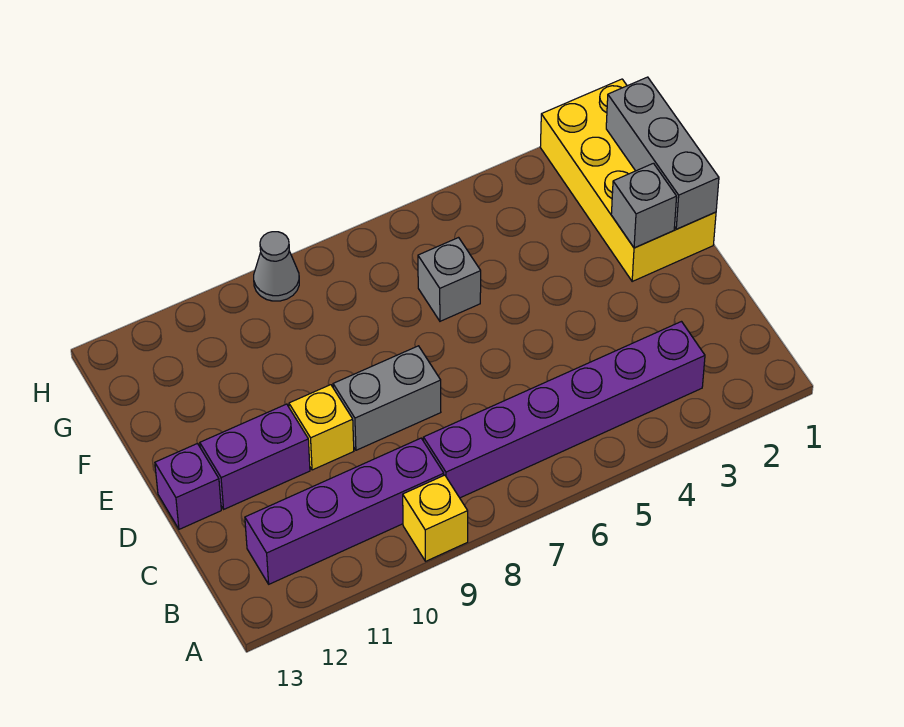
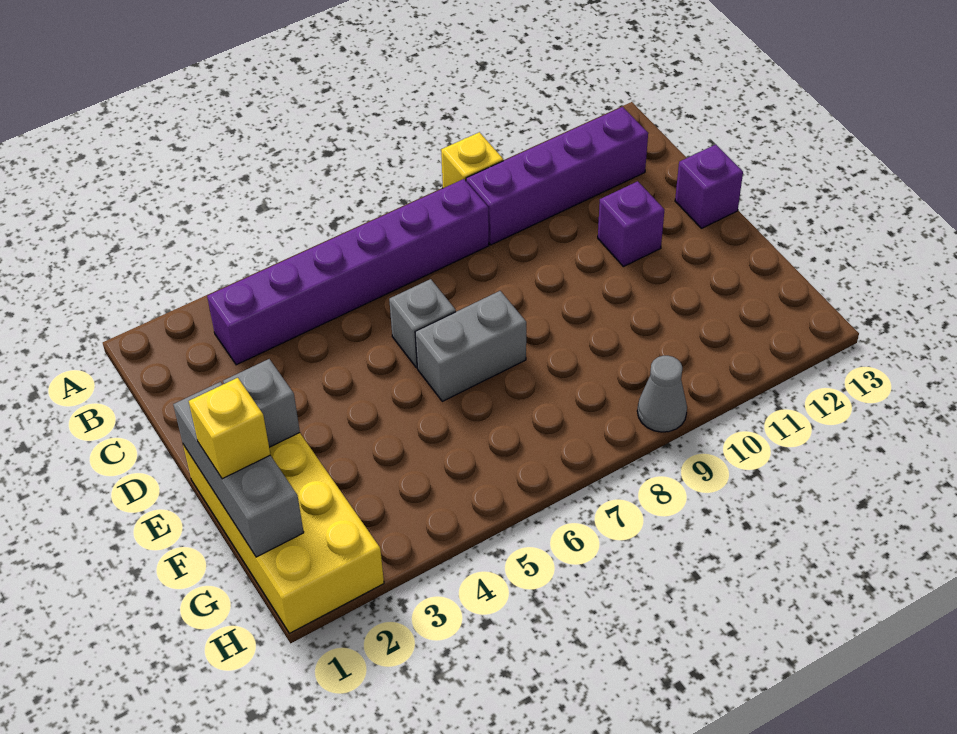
grey brick D8:D9 level 1 -> grey brick E6:E7 level 1
yellow brick D10 level 1 -> yellow brick F1 level 3
purple brick D11:D12 level 1 -> purple brick D11 level 1
grey brick F6 level 1 -> grey brick D6 level 1

